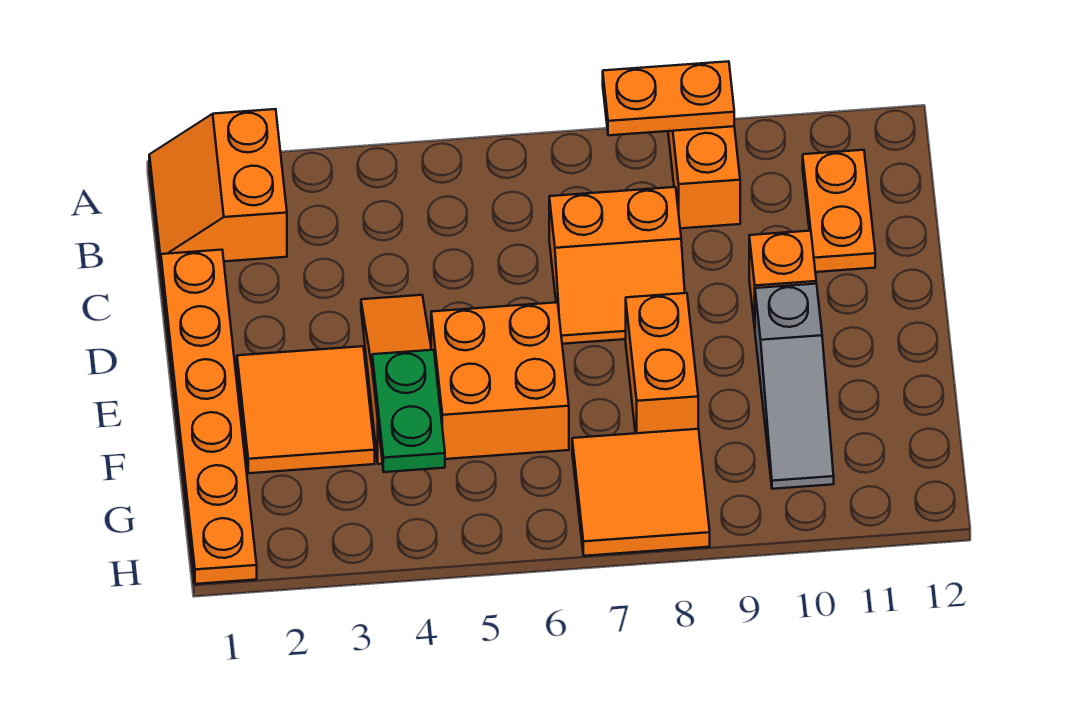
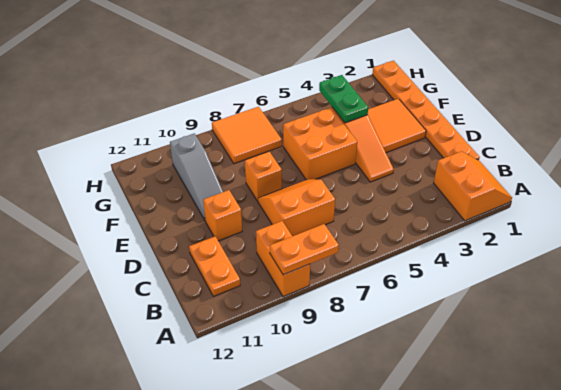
orange brick E8:F8 level 1 -> orange brick E8 level 1
grey slope E10:G10 level 1 top E -> grey slope E10:G10 level 1 top G

